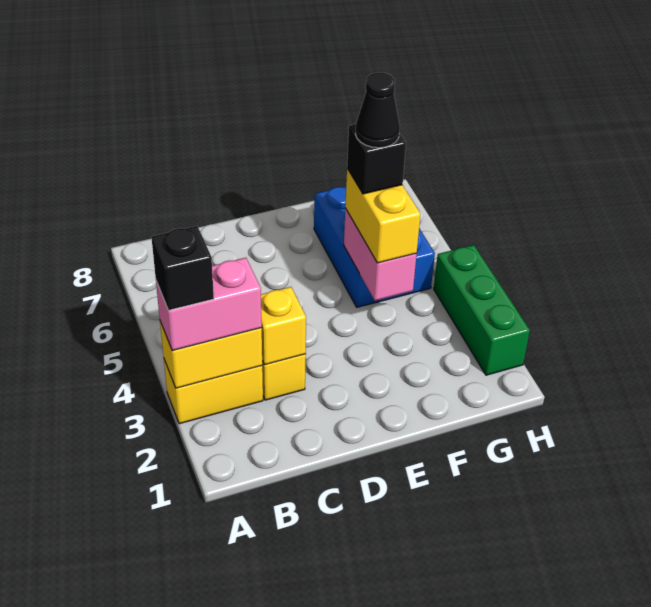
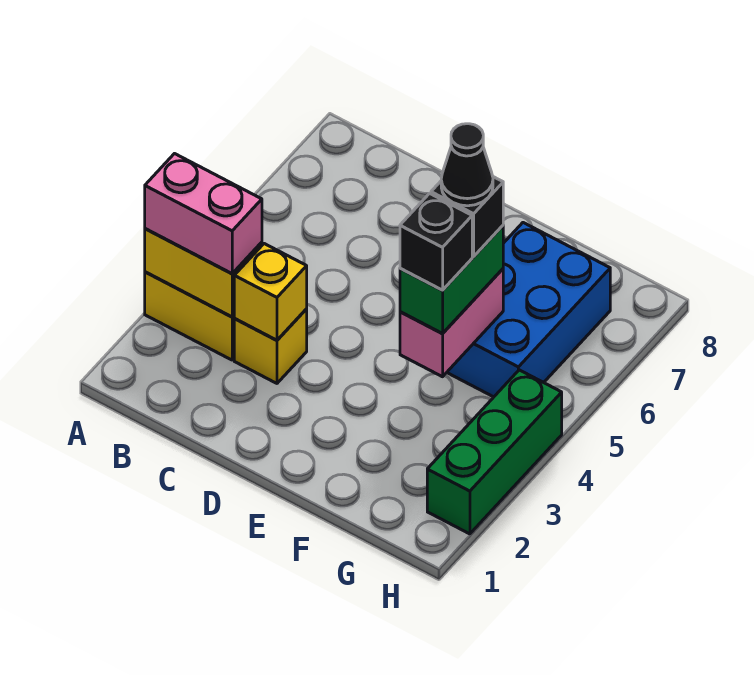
black brick A3 level 4 -> black brick F4 level 4
yellow brick F4:F5 level 3 -> green brick F4:F5 level 3

